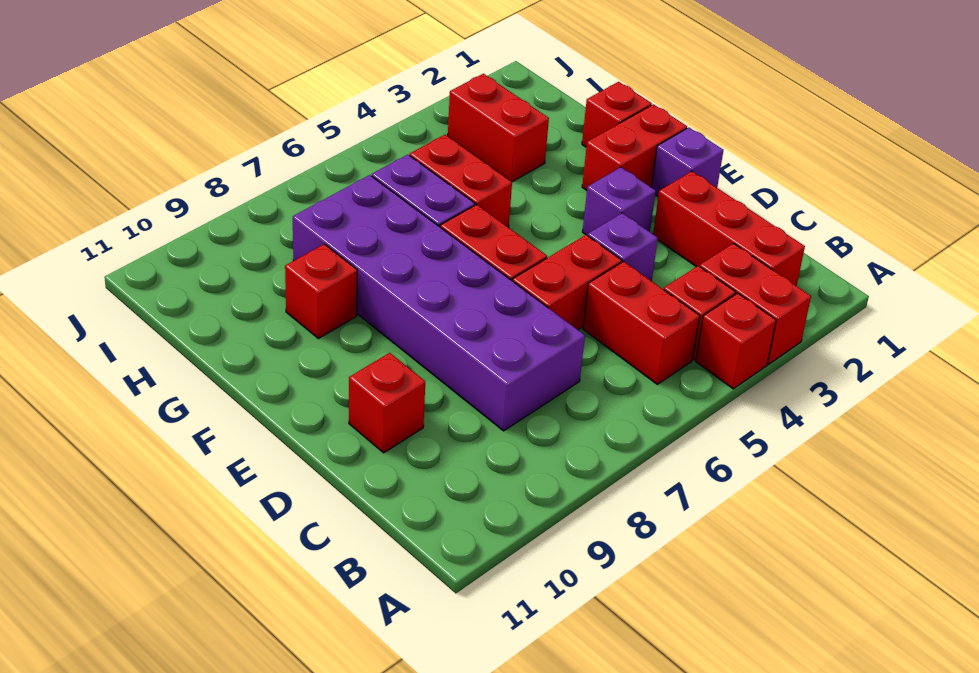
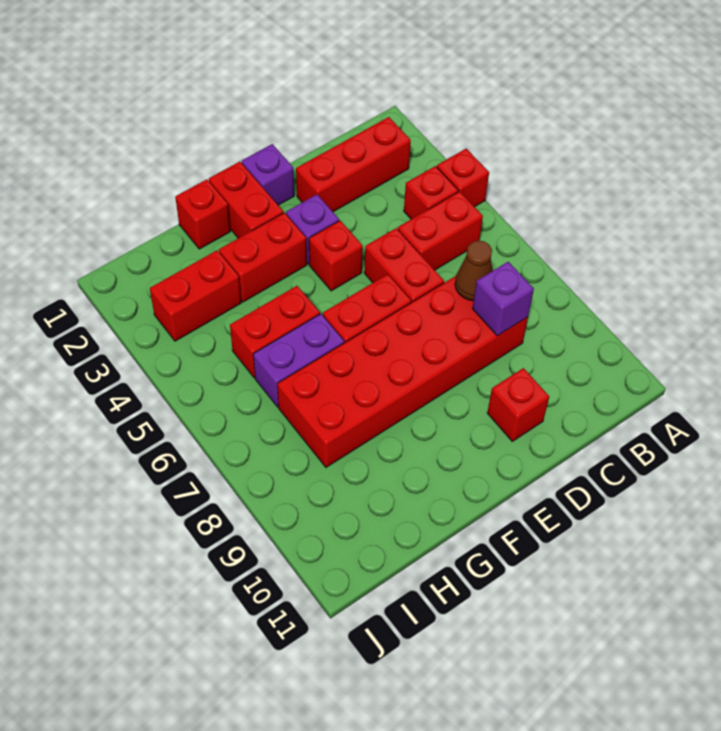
red brick A3:B3 level 1 -> red brick F3:G3 level 1
purple brick C7:H8 level 1 -> red brick C7:H8 level 1
none -> brown cone C7 level 2
purple brick D4 level 1 -> purple brick C8 level 2
red brick G9 level 1 -> red brick E4 level 1

